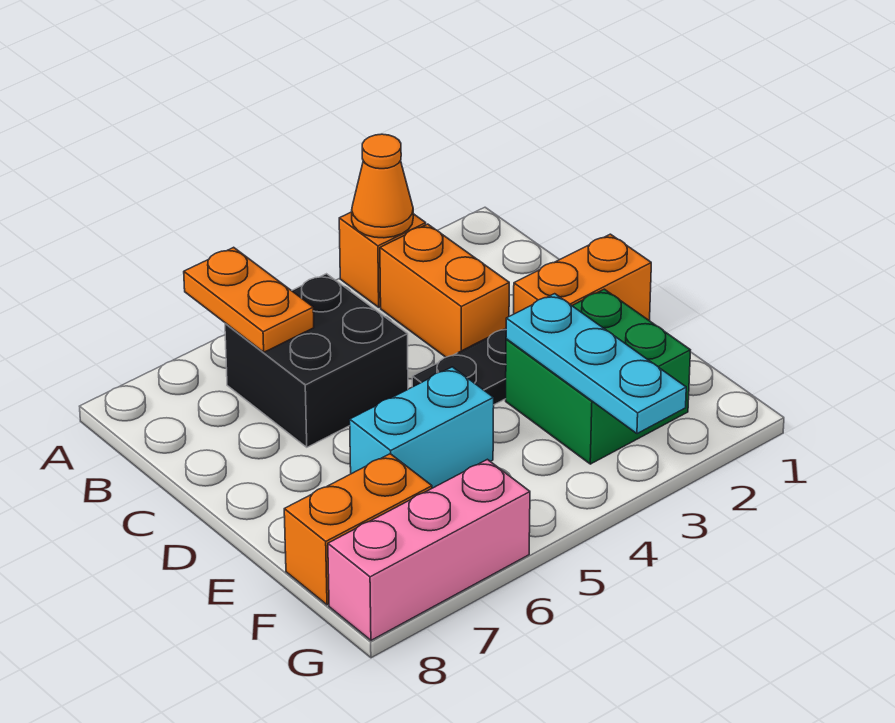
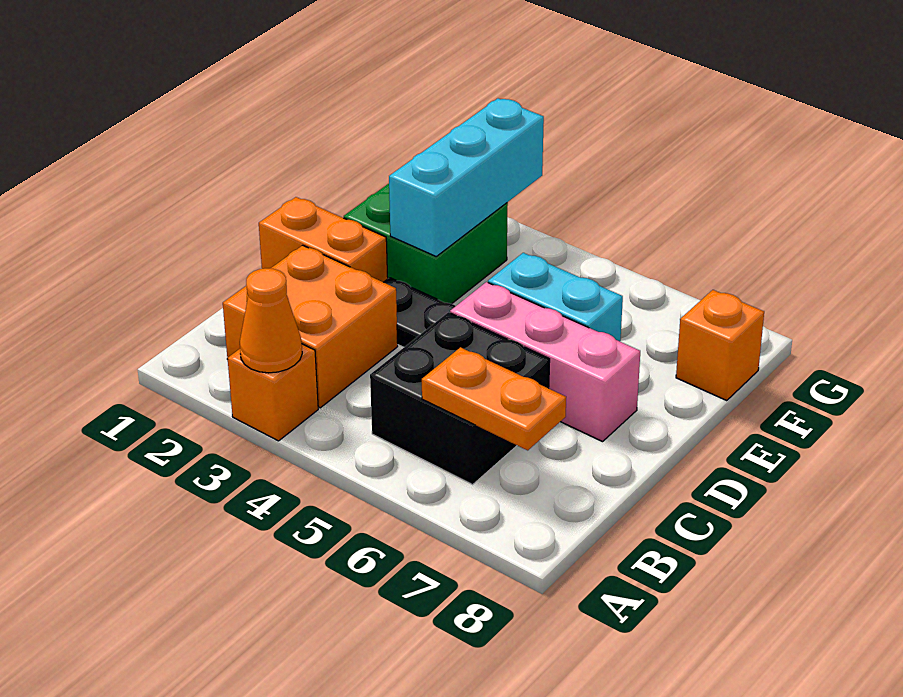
orange plate A6:B6 level 2 -> orange plate B6:B7 level 2
orange brick B3:C3 level 1 -> orange brick B2:C3 level 1
cyan plate E3:G3 level 2 -> cyan brick E3:G3 level 2
orange brick F7:F8 level 1 -> orange brick F8 level 1
pink brick G6:G8 level 1 -> pink brick D5:D7 level 1

